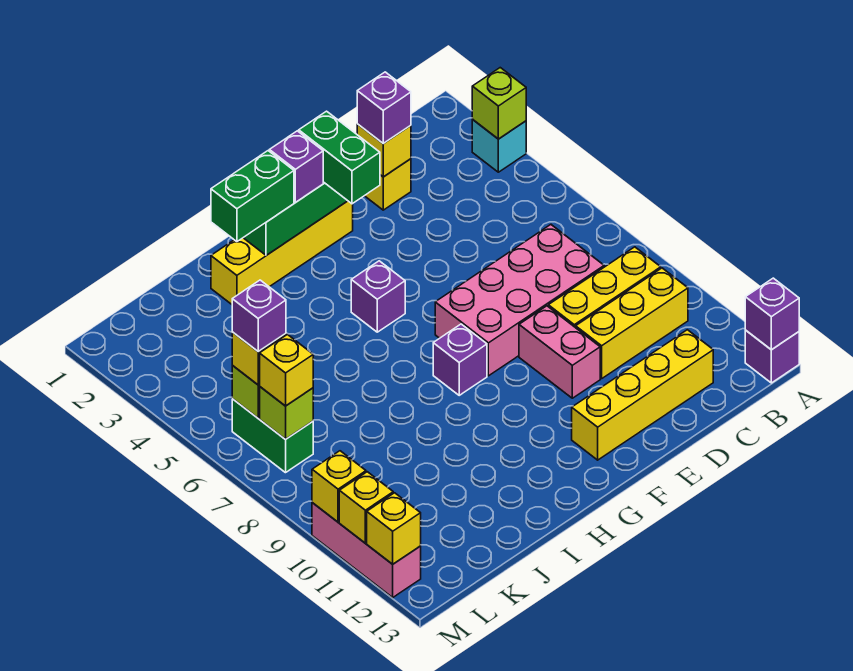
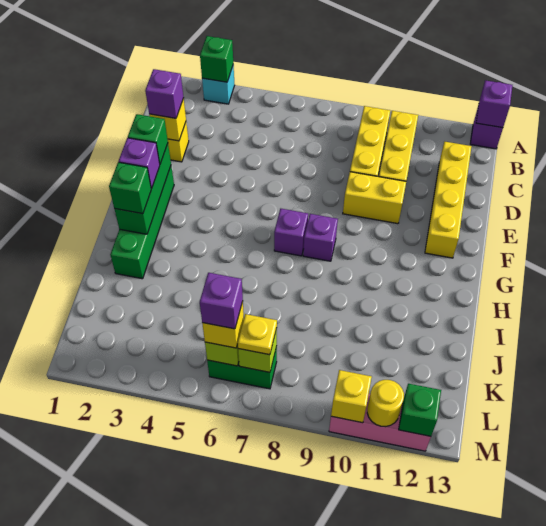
lime brick A3 level 2 -> green brick A3 level 2
pink brick C7:F8 level 1 -> none
pink brick E9:E10 level 1 -> yellow brick E9:E10 level 1
yellow brick F2:I2 level 1 -> green brick F2:I2 level 1
green brick F2:F3 level 3 -> green brick F2 level 3
purple brick G5 level 1 -> purple brick G7 level 1
green brick H2:I2 level 3 -> green brick H2 level 3
yellow brick L7 level 3 -> yellow plate L7 level 3
yellow brick M11 level 2 -> yellow round brick M11 level 2
yellow brick M12 level 2 -> green brick M12 level 2

